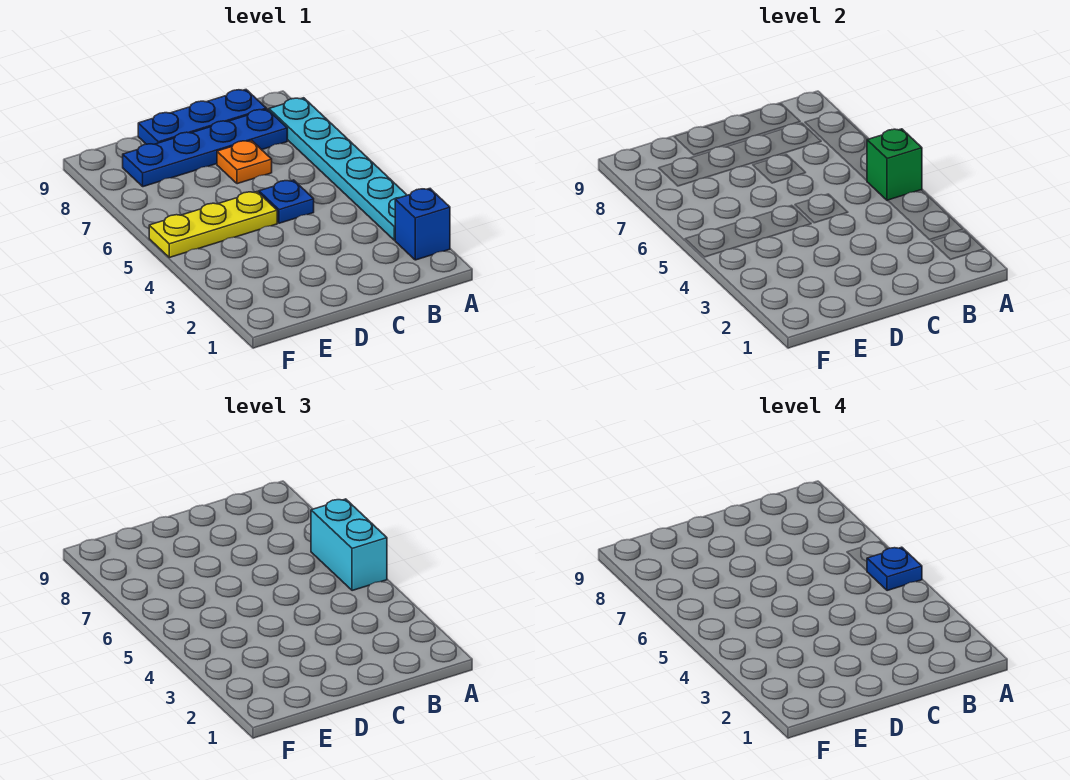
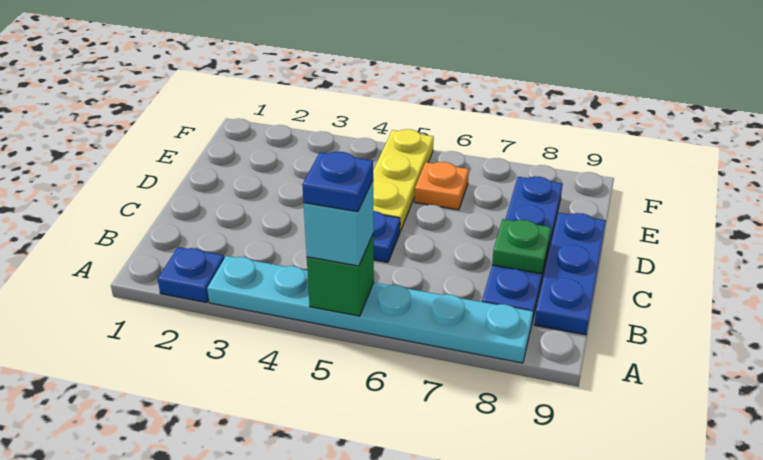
blue brick A2 level 1 -> blue plate A2 level 1
cyan brick A5:A6 level 3 -> cyan brick A5 level 3
orange plate C7 level 1 -> orange plate E6 level 1
none -> green plate C8 level 2

